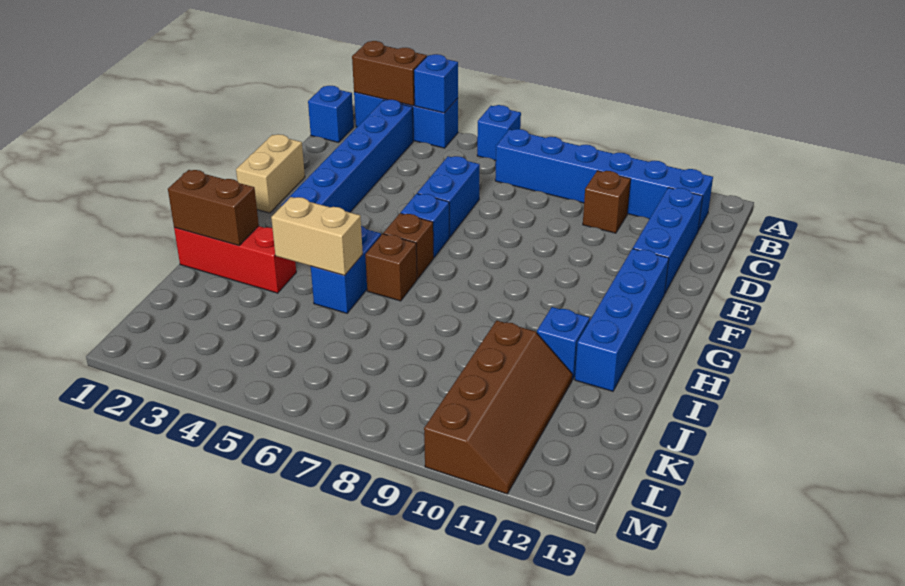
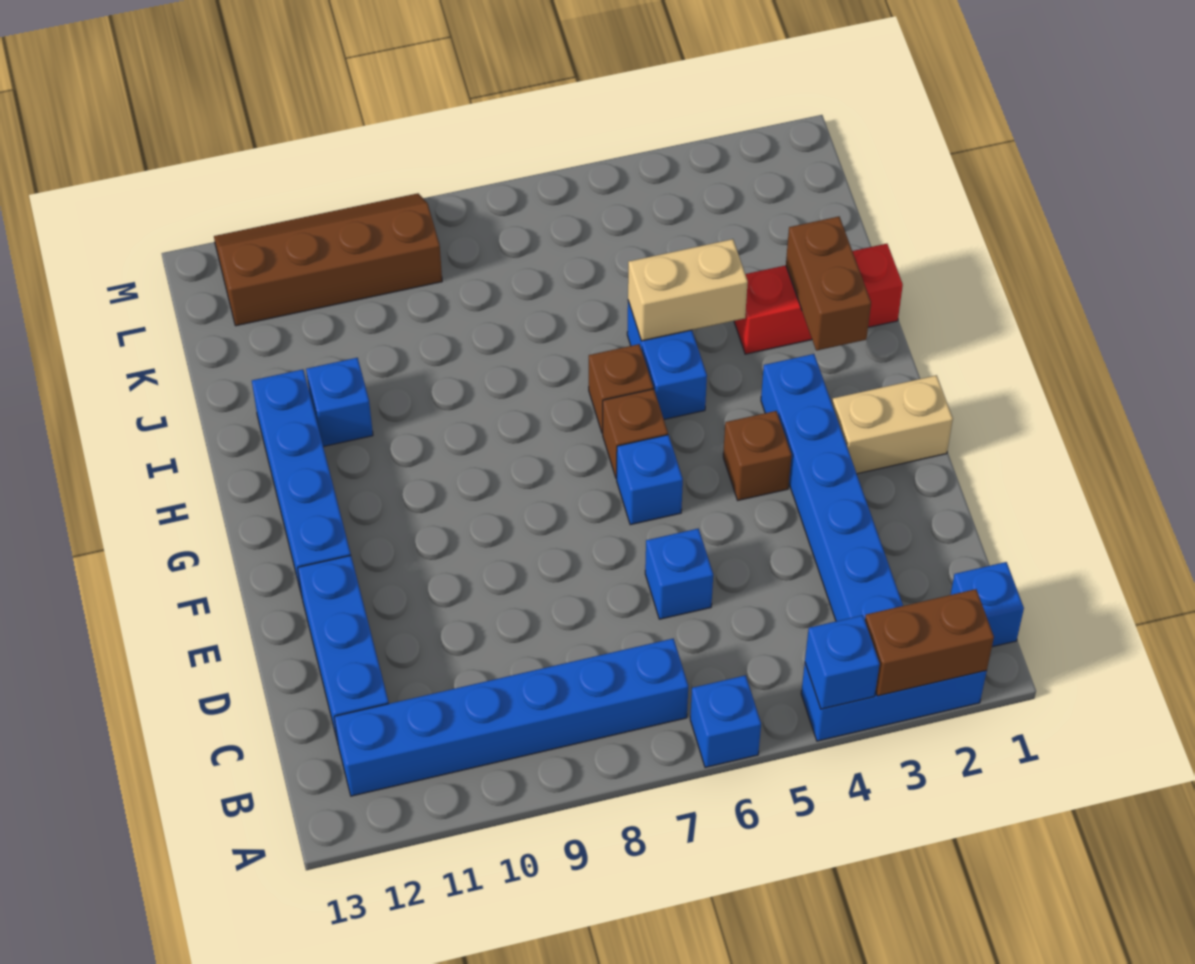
brown brick C10 level 1 -> brown brick F4 level 1
blue brick D6:E6 level 1 -> blue brick D6 level 1
tan brick E1:F1 level 1 -> tan brick F1:F2 level 1
brown brick I1:I2 level 2 -> brown brick H2:I2 level 2
brown slope J10:M11 level 1 top 10 -> brown slope L9:M12 level 1 top L

